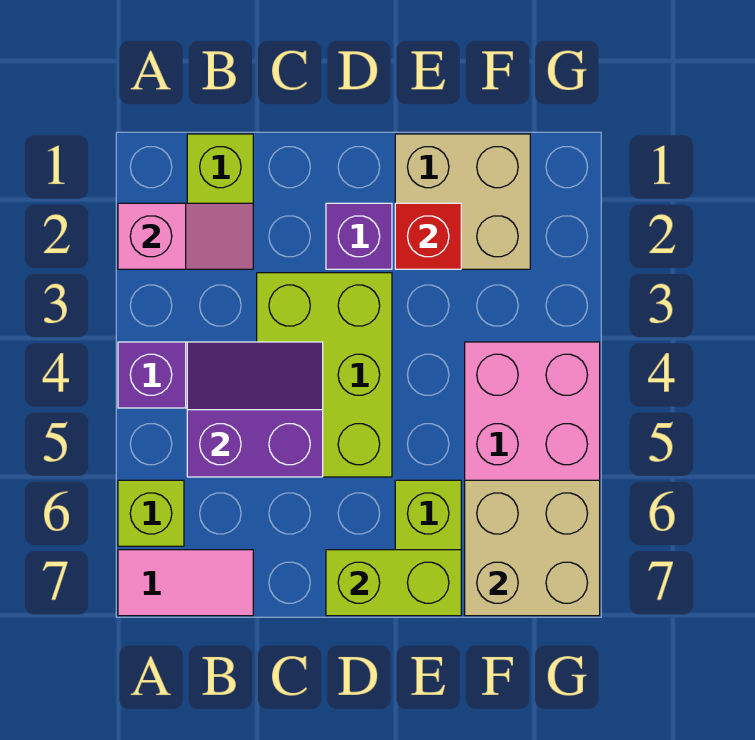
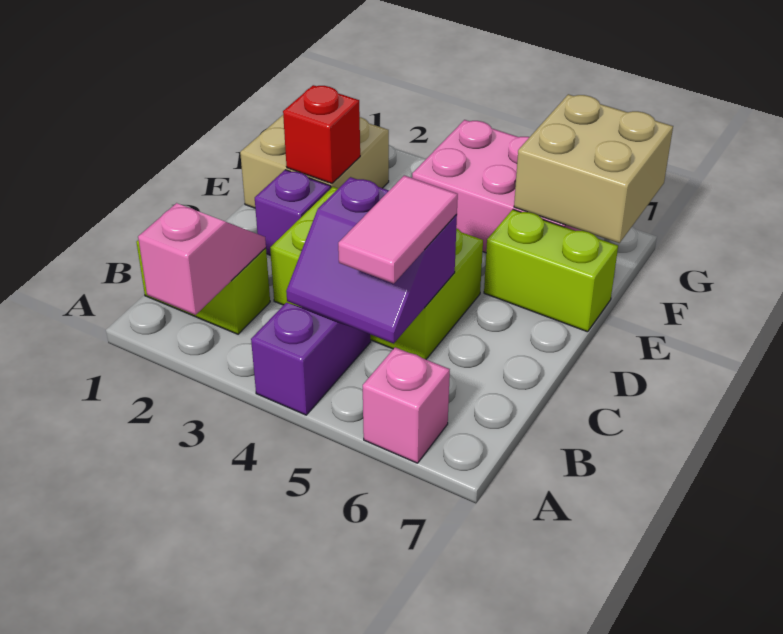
lime brick A6 level 1 -> pink brick A6 level 1
pink tile A7:B7 level 1 -> pink tile B5:C5 level 3
purple slope B4:C5 level 2 top 5 -> purple slope B4:C5 level 2 top C
lime brick D7:E7 level 2 -> none

